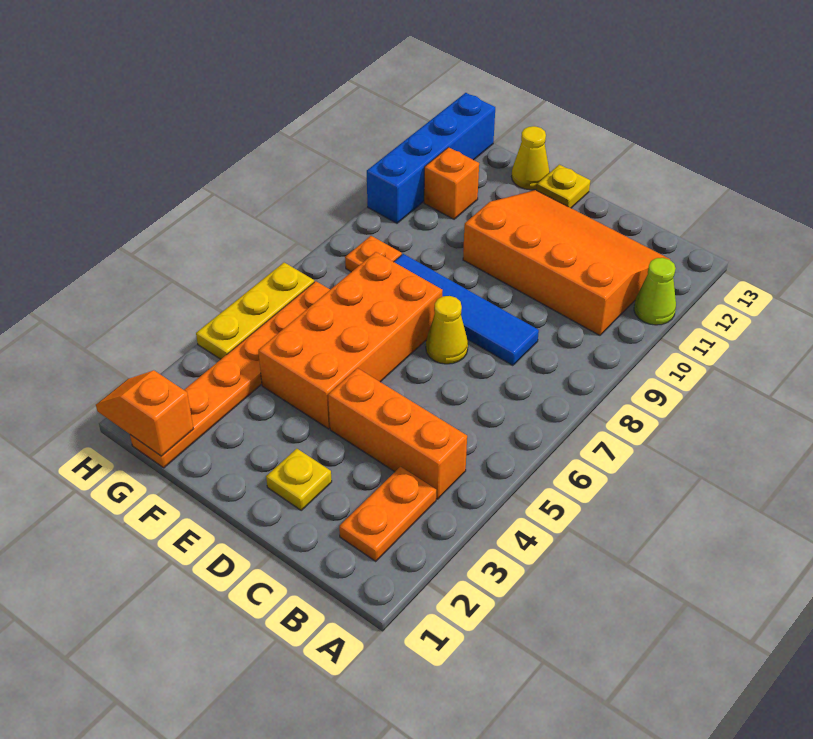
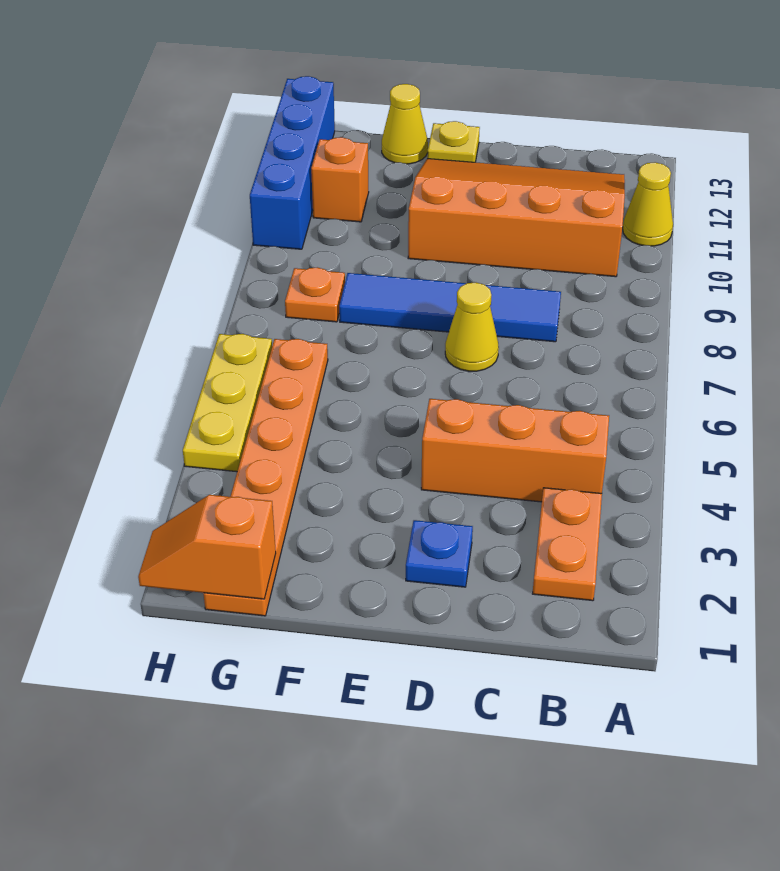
lime cone A11 level 1 -> yellow cone A11 level 1
yellow plate D2 level 1 -> blue plate D2 level 1
orange brick E4:F7 level 1 -> none

